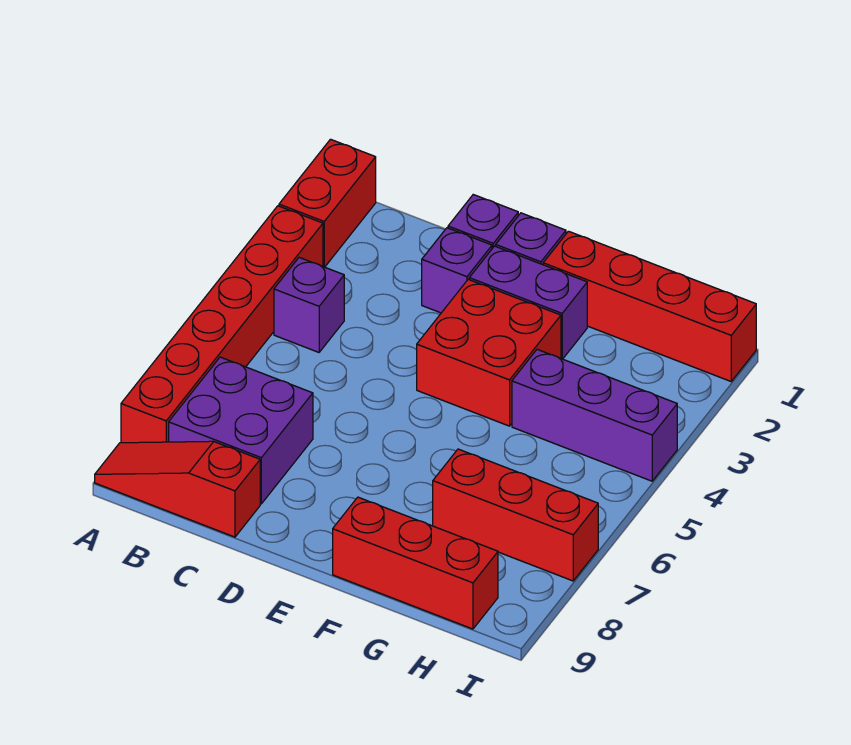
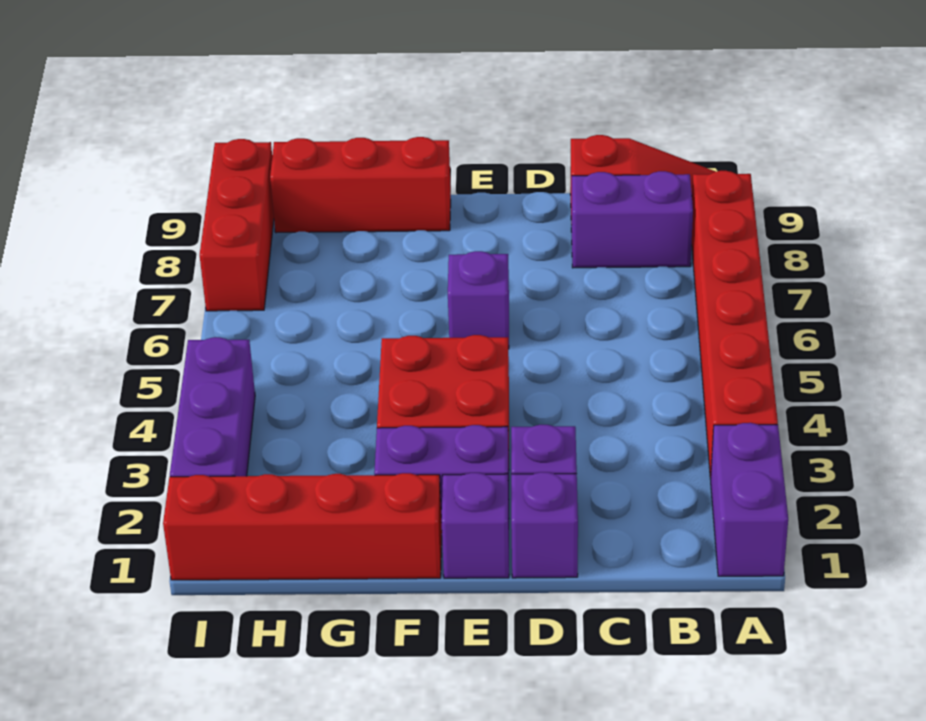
red brick A1:A2 level 1 -> purple brick A1:A2 level 1
purple brick B4 level 1 -> purple brick E6 level 1
purple brick B7:C8 level 1 -> purple brick B8:C8 level 1
purple brick G4:I4 level 1 -> purple brick I2:I4 level 1
red brick G7:I7 level 1 -> red brick I7:I9 level 1

